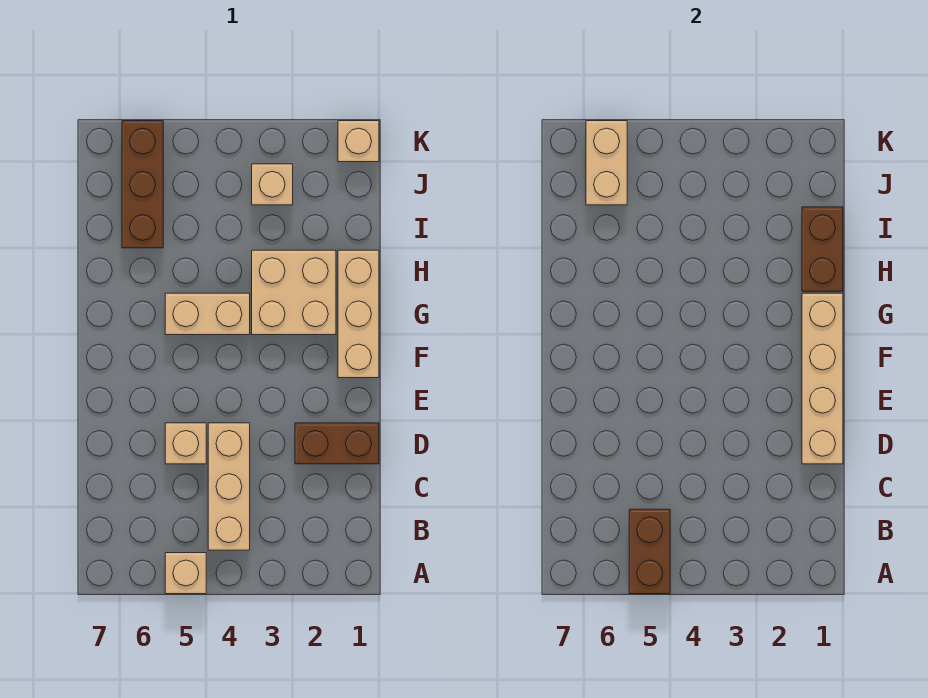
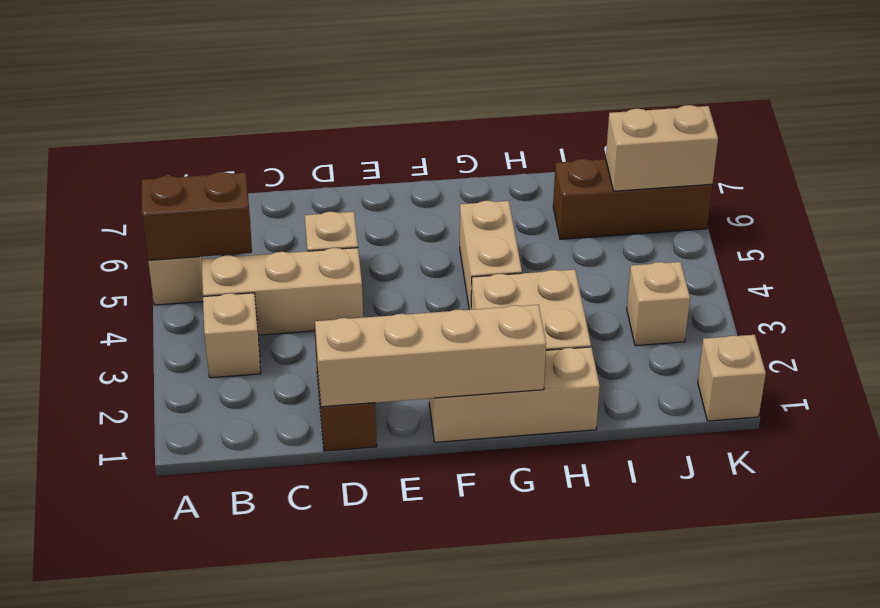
none -> tan brick B3 level 1
brown brick H1:I1 level 2 -> none

